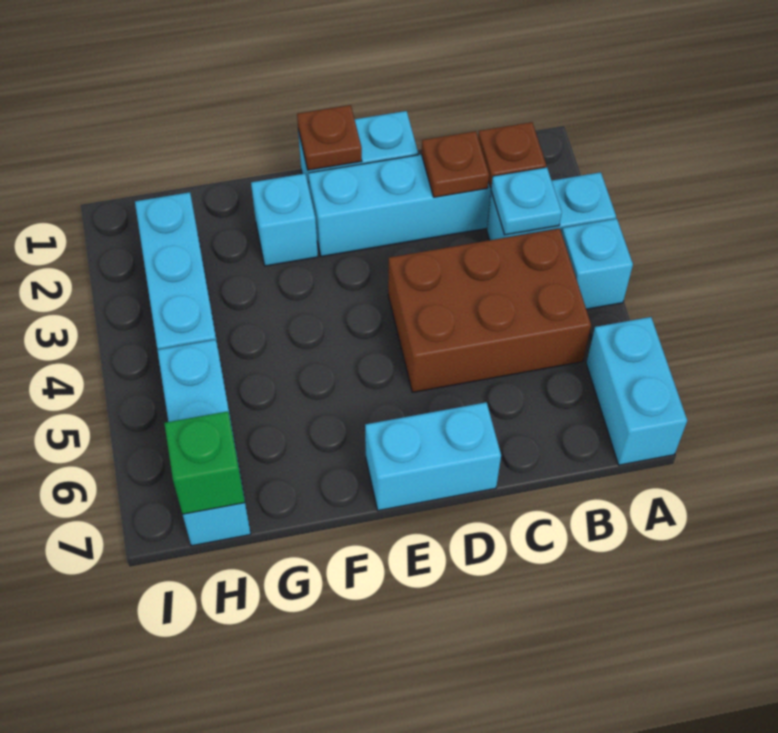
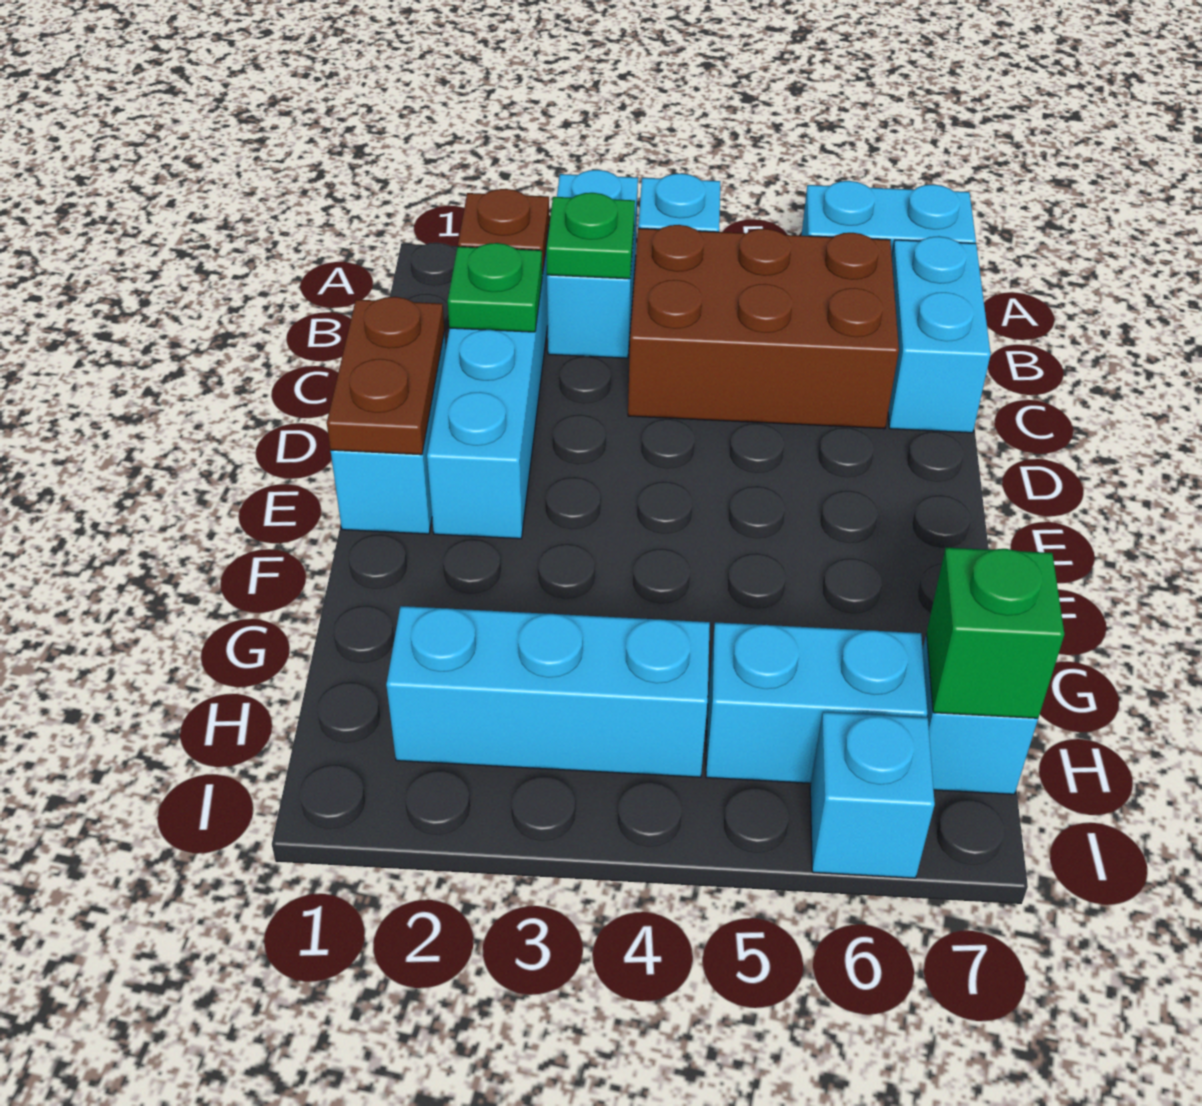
cyan plate B3 level 2 -> green plate B3 level 2
brown brick B4:D5 level 1 -> brown brick B4:C6 level 1
brown plate C2 level 2 -> green plate C2 level 2
cyan brick D7:E7 level 1 -> cyan brick B7:C7 level 1
brown plate E1 level 2 -> brown plate D1:E1 level 2
cyan brick F2 level 1 -> cyan brick I6 level 1

